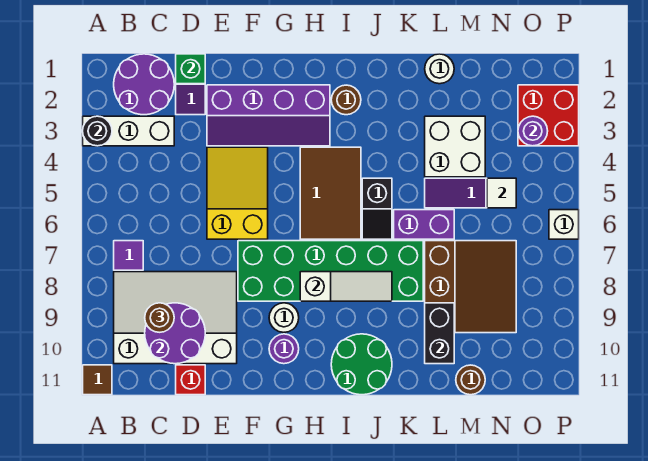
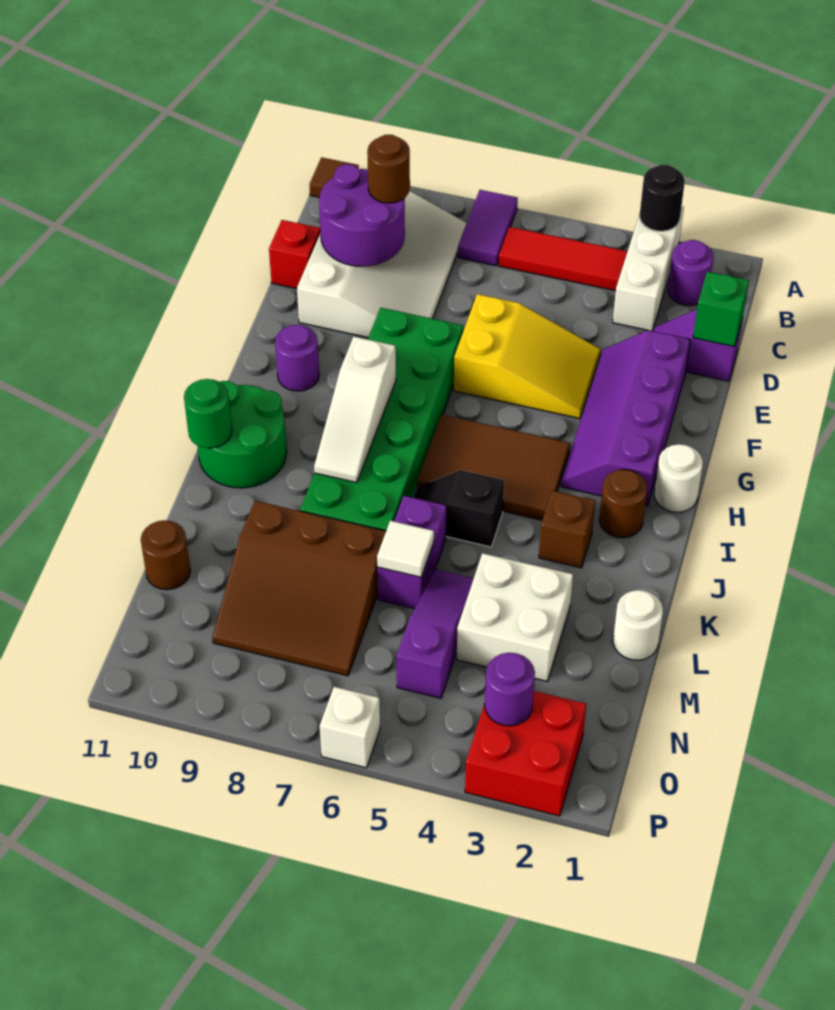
purple round brick B1:C2 level 1 -> purple round brick B2 level 1
none -> red tile B4:B6 level 1
purple tile B7 level 1 -> purple tile A7:B7 level 1
white round brick G9 level 1 -> white round brick H1 level 1
none -> brown brick J3 level 1
none -> green round brick J11 level 2
black brick L9:L10 level 2 -> none
white tile N5 level 2 -> white tile L6 level 2

